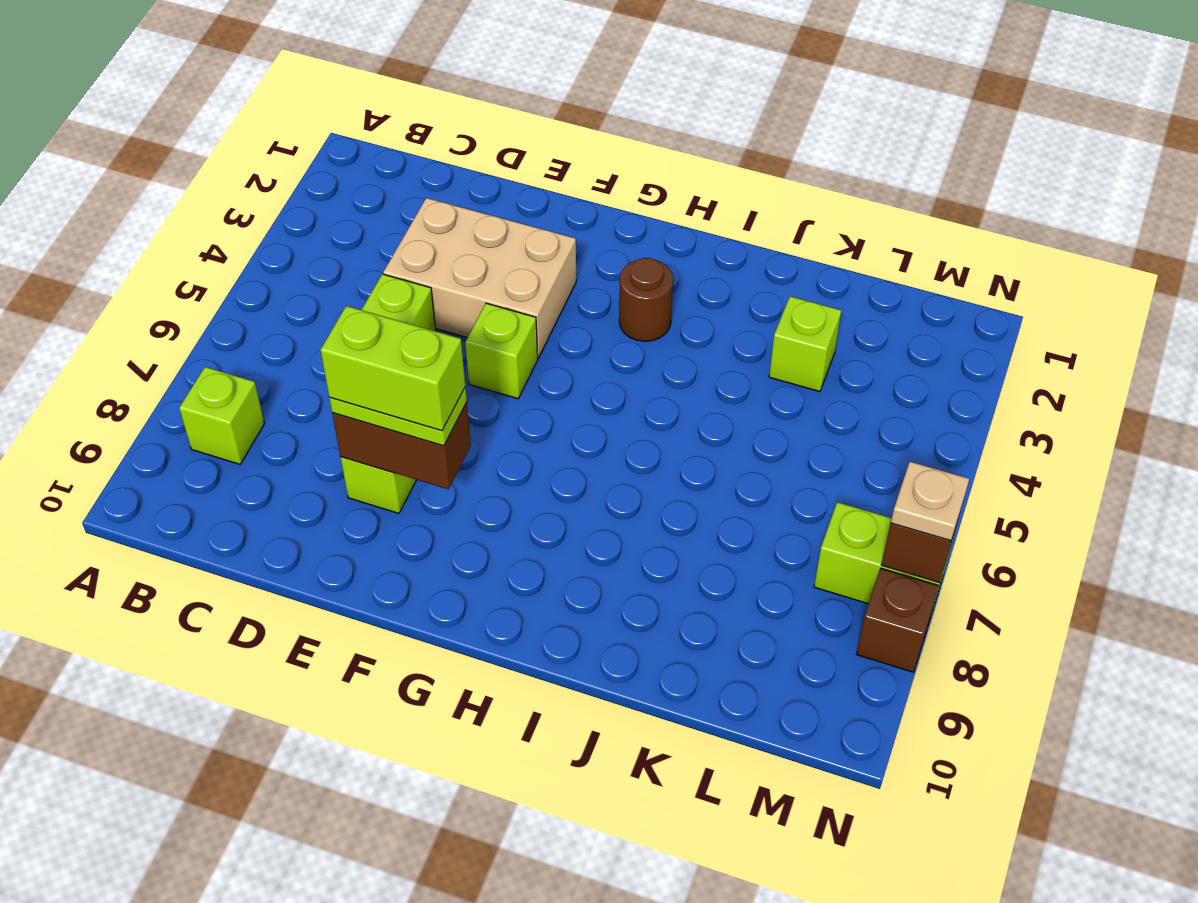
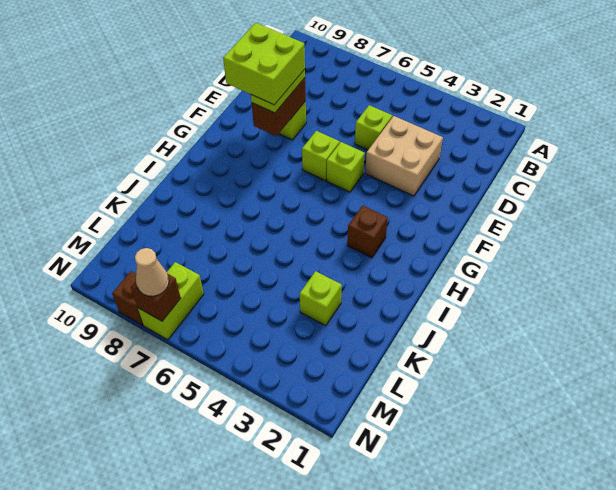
lime brick B8 level 1 -> lime brick F6 level 1
tan brick D3:F4 level 1 -> tan brick D3:E4 level 1
lime brick E8:F8 level 4 -> lime brick E8:F9 level 4
brown round brick H3 level 1 -> brown brick H3 level 1
tan plate N7 level 3 -> tan cone N7 level 3

